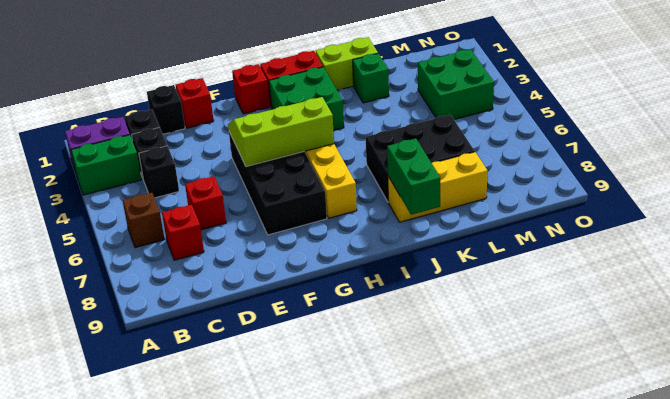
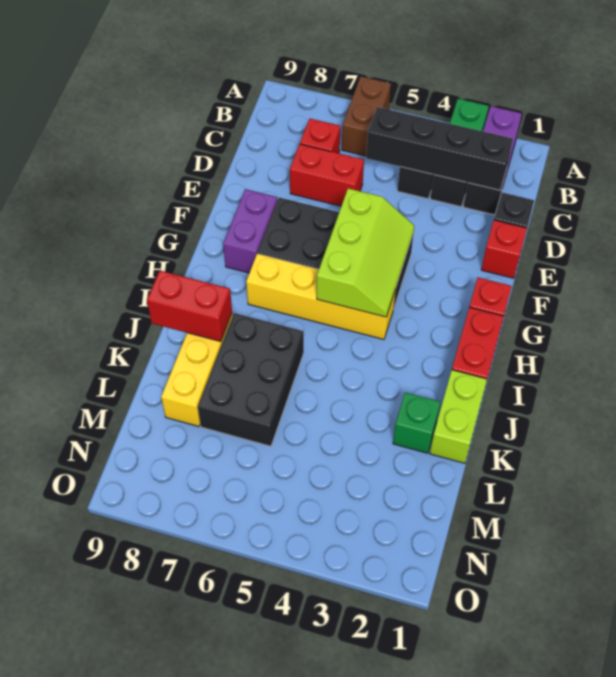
brown brick B6 level 1 -> brown brick A6:B6 level 1
none -> black brick C2:C5 level 2
red brick D6 level 1 -> red brick D6:D7 level 1
none -> purple brick F8:G8 level 1
green brick H2:I3 level 1 -> none
green brick J8:J9 level 2 -> red brick J8:J9 level 2
green brick M3:N4 level 1 -> none

